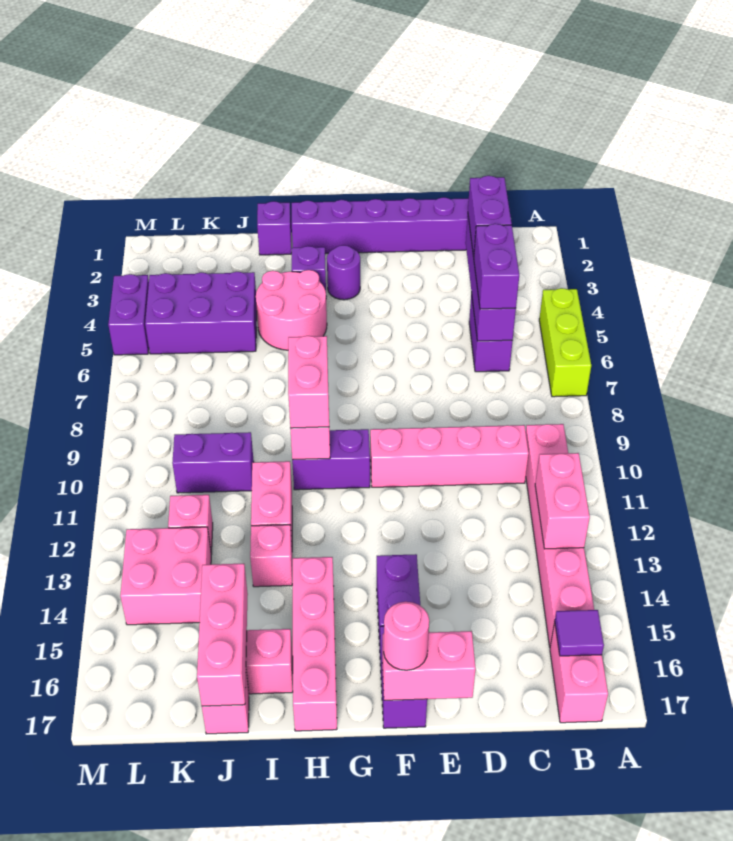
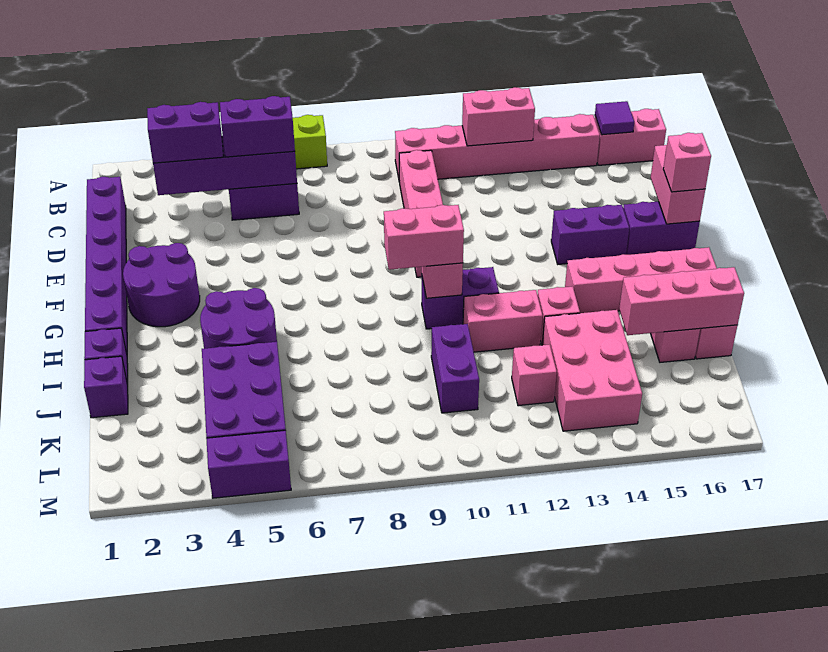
pink round brick F17 level 3 -> pink brick F17 level 3
purple round brick G3 level 1 -> purple round brick F2:G3 level 1
purple brick G10:H10 level 1 -> purple brick H10:H11 level 1
purple brick H3 level 1 -> purple brick J1 level 1
pink round brick H4:I5 level 1 -> purple round brick H4:I5 level 1
pink brick K13:L14 level 1 -> pink brick J13:L14 level 1

